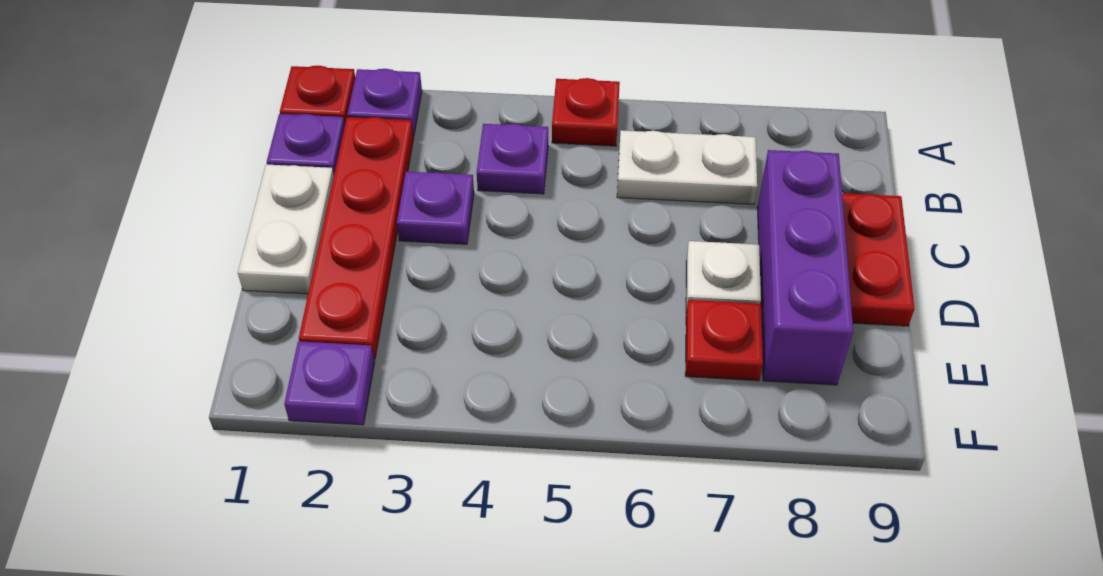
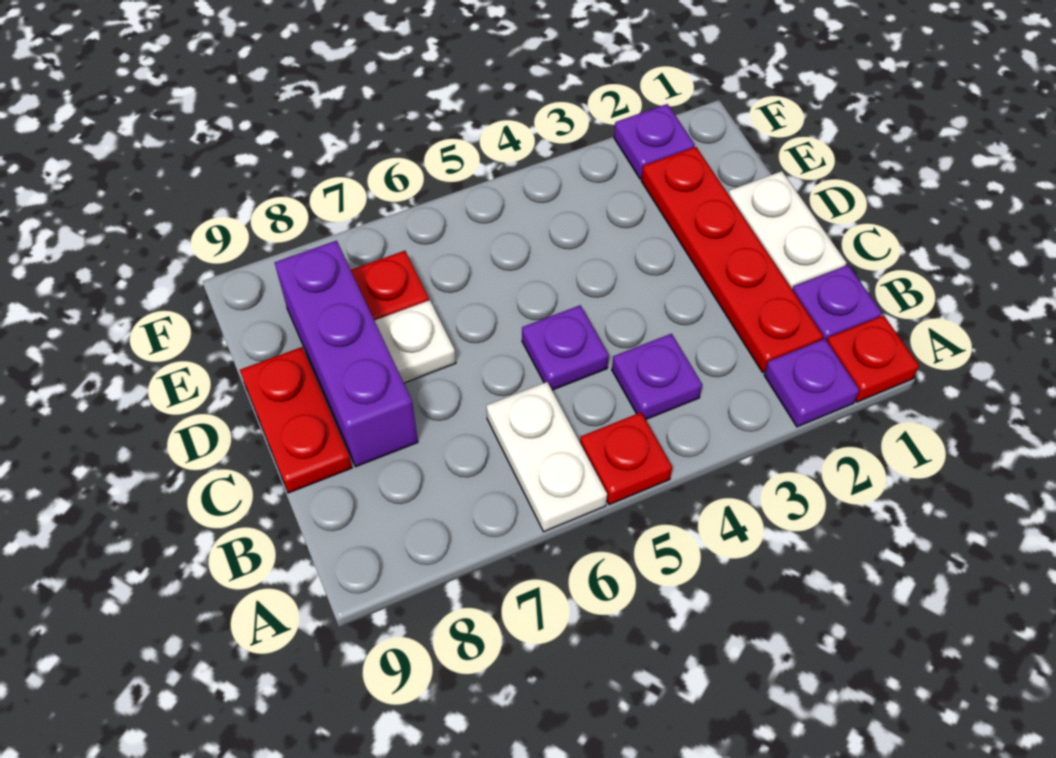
white plate B6:B7 level 1 -> white plate A6:B6 level 1
purple plate C3 level 1 -> purple plate C5 level 1

